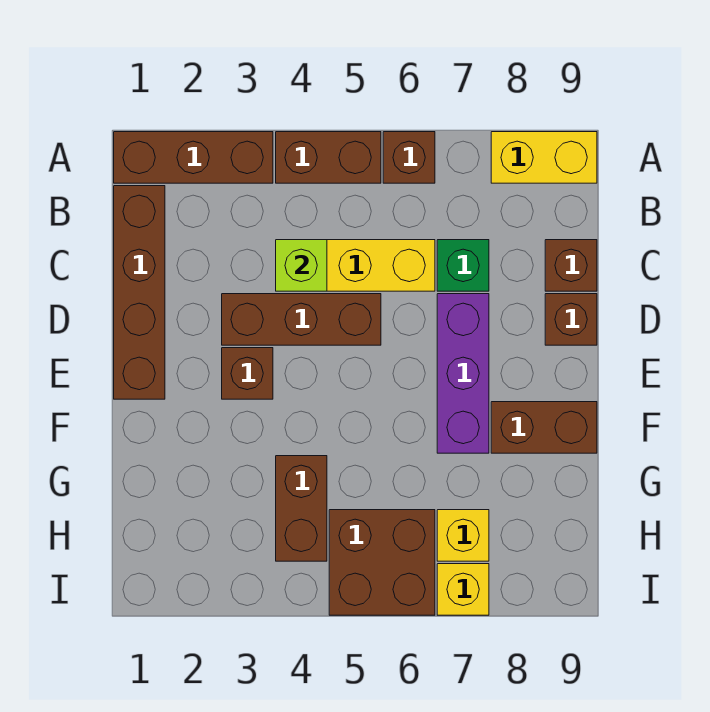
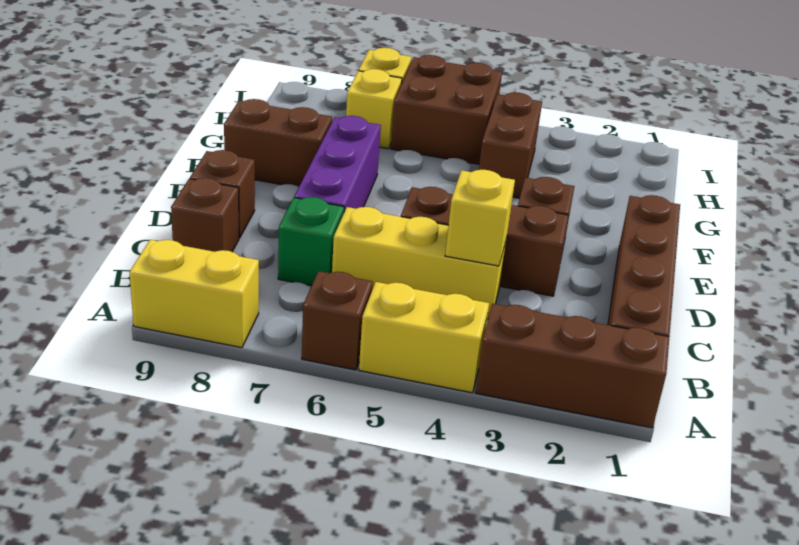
brown brick A4:A5 level 1 -> yellow brick A4:A5 level 1
lime brick C4 level 2 -> yellow brick C4 level 2

